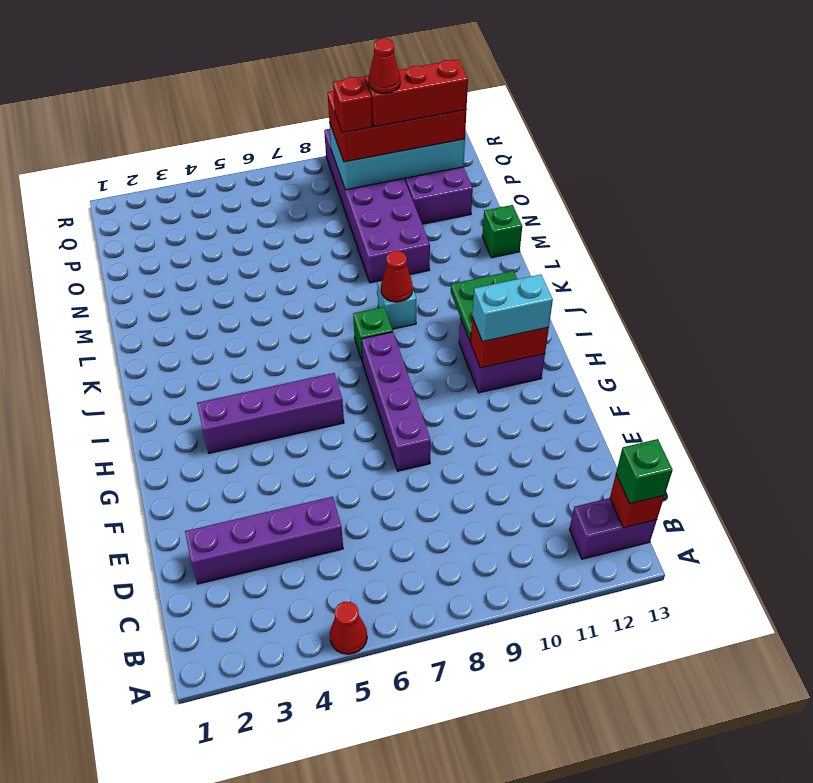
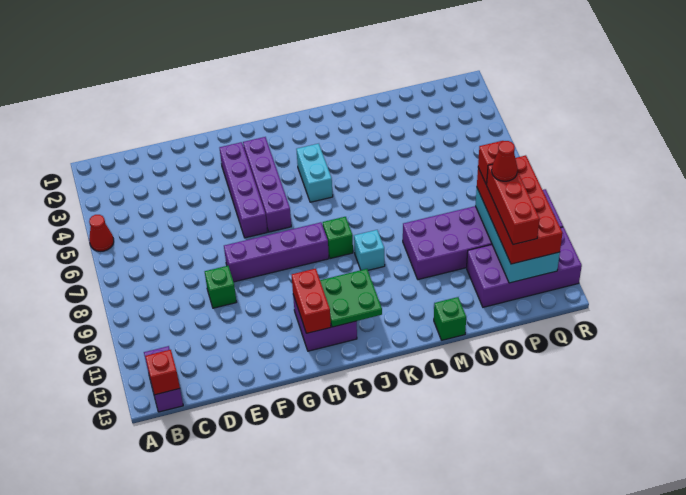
green brick B13 level 3 -> green brick E9 level 1
purple brick D2:D5 level 1 -> purple brick G3:G6 level 1
cyan brick H11:H12 level 3 -> cyan brick J4:J5 level 1
red cone K9 level 2 -> none

